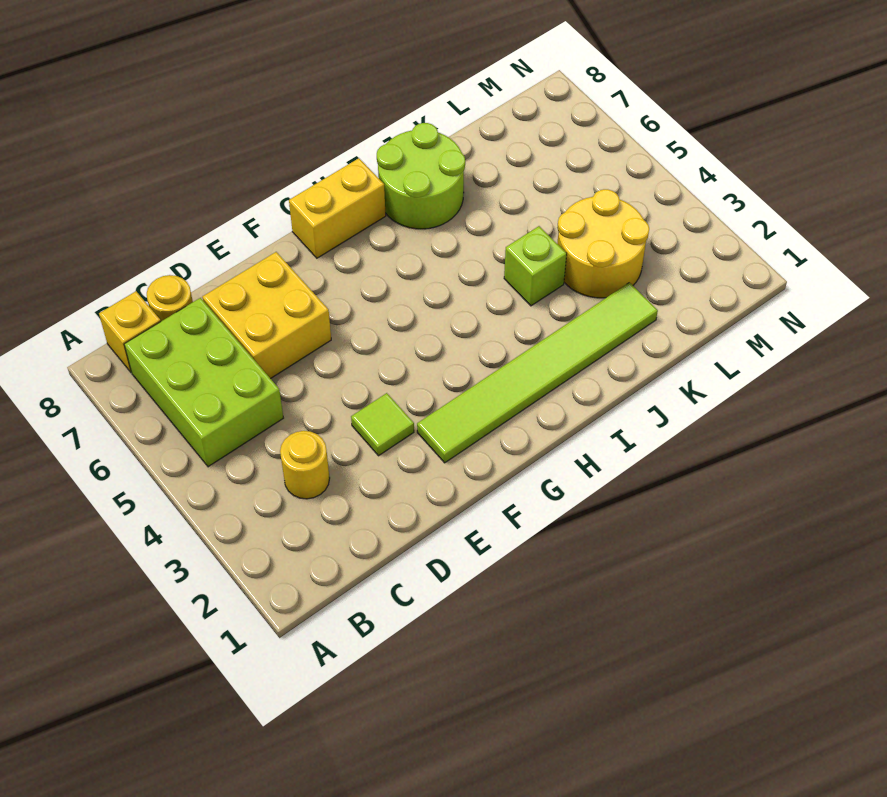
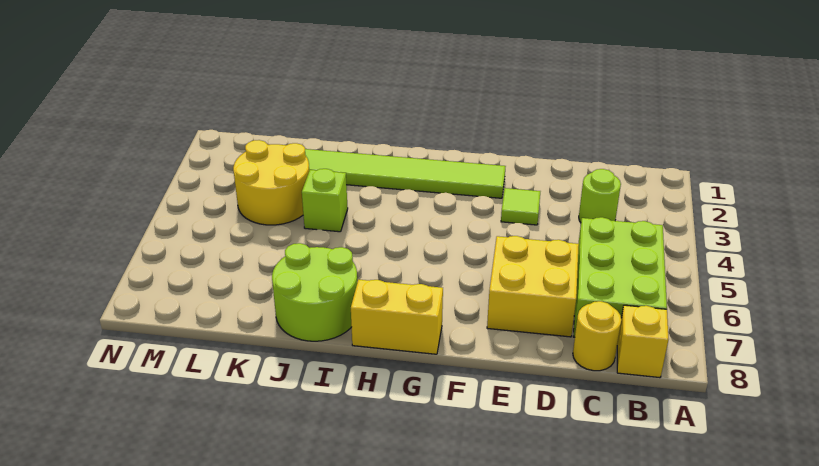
yellow round brick C3 level 1 -> lime round brick C3 level 1

